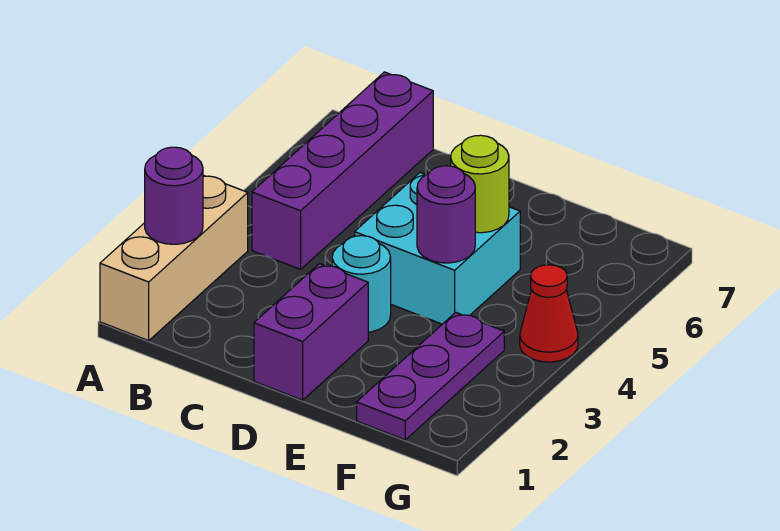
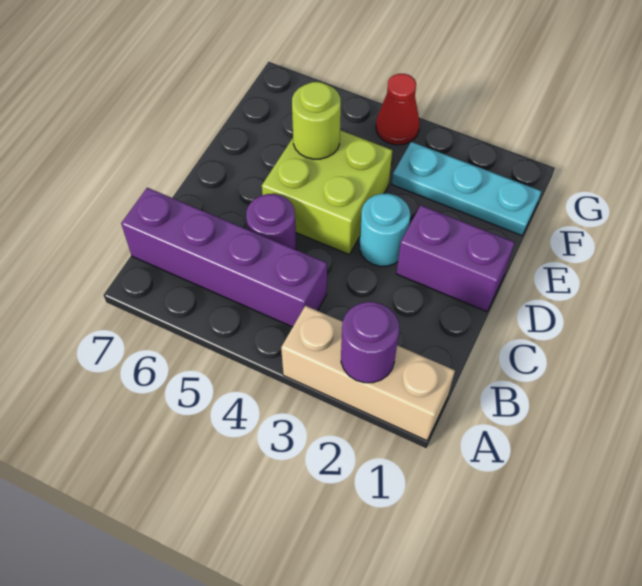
cyan brick D4:E5 level 1 -> lime brick D4:E5 level 1
purple round brick E4 level 2 -> purple round brick C5 level 1
purple plate F1:F3 level 1 -> cyan plate F1:F3 level 1

